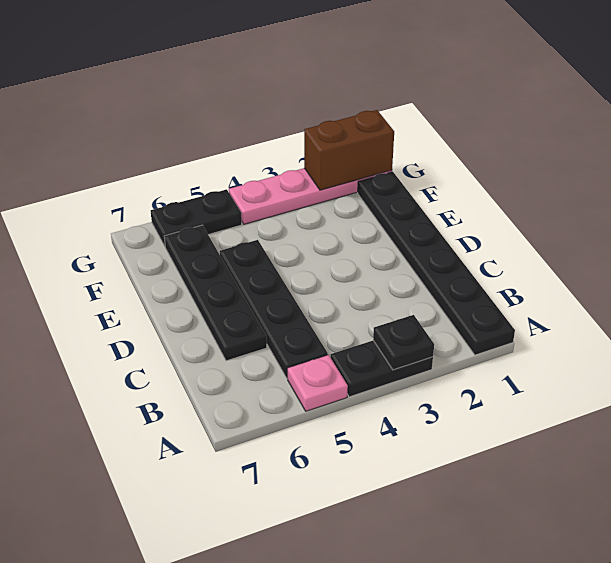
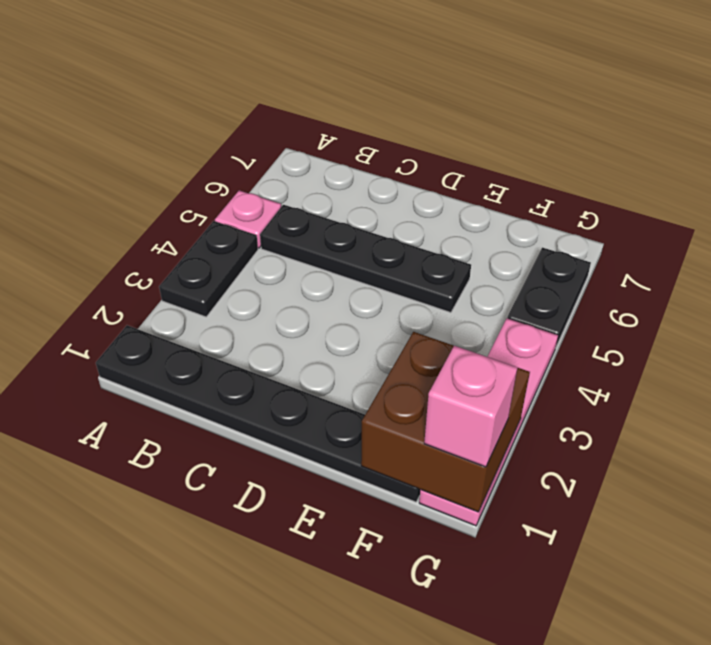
black plate A3 level 2 -> none
black plate C6:F6 level 1 -> none
brown brick G1:G2 level 2 -> brown brick F1:G2 level 2
none -> pink brick G1 level 3

